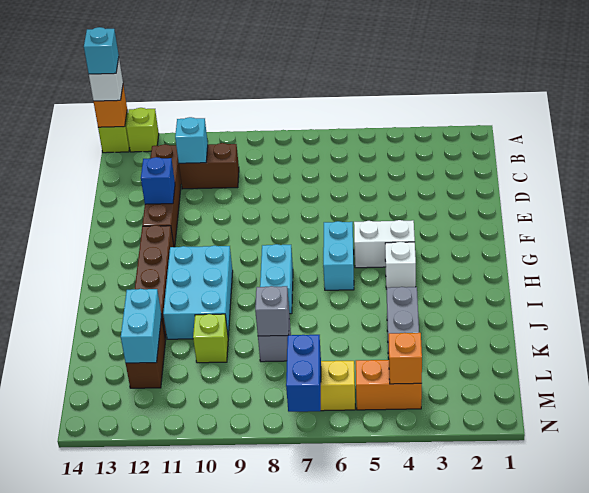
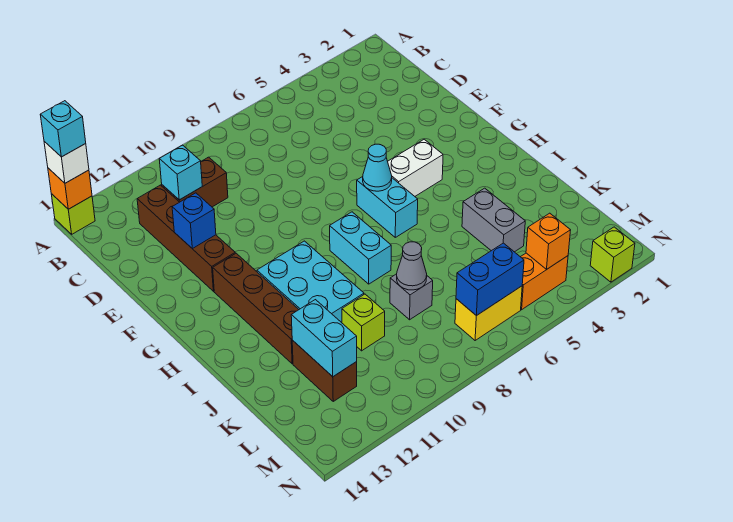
lime brick A13 level 1 -> lime brick N2 level 1
none -> cyan cone G6 level 2
white brick H4 level 1 -> none
grey brick K8 level 2 -> grey cone K8 level 2
blue brick M7:N7 level 2 -> blue brick M6:M7 level 2

